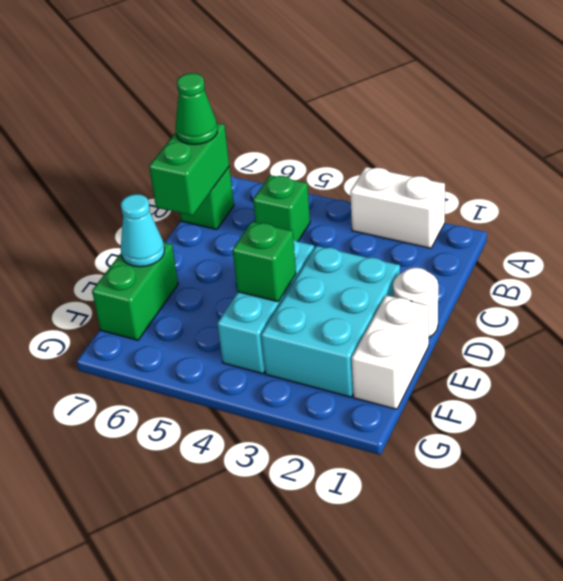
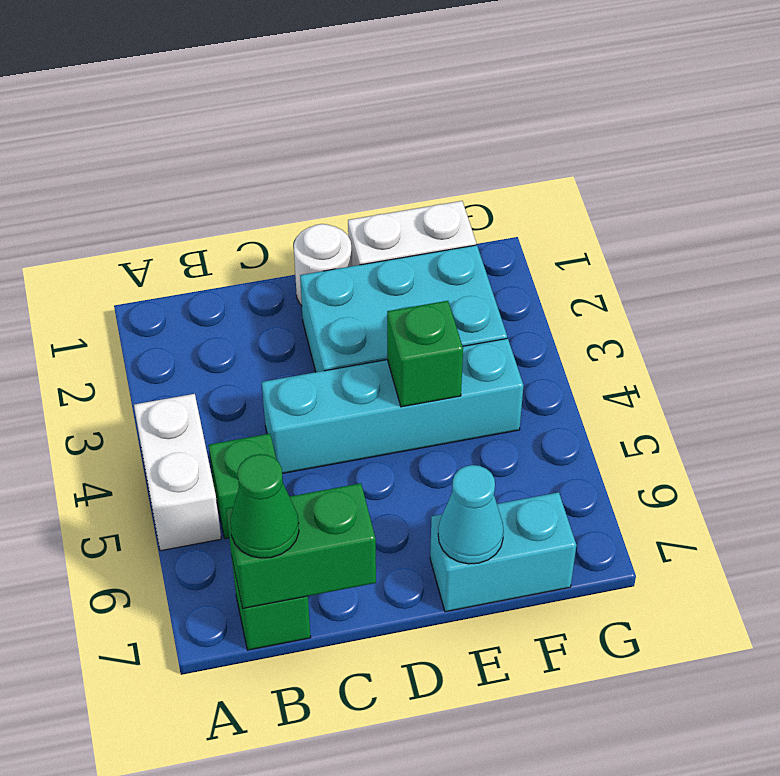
white brick A2:A3 level 1 -> white brick A4:A5 level 1
cyan brick D4:F4 level 1 -> cyan brick C4:F4 level 1
green brick E7:F7 level 1 -> cyan brick E7:F7 level 1

